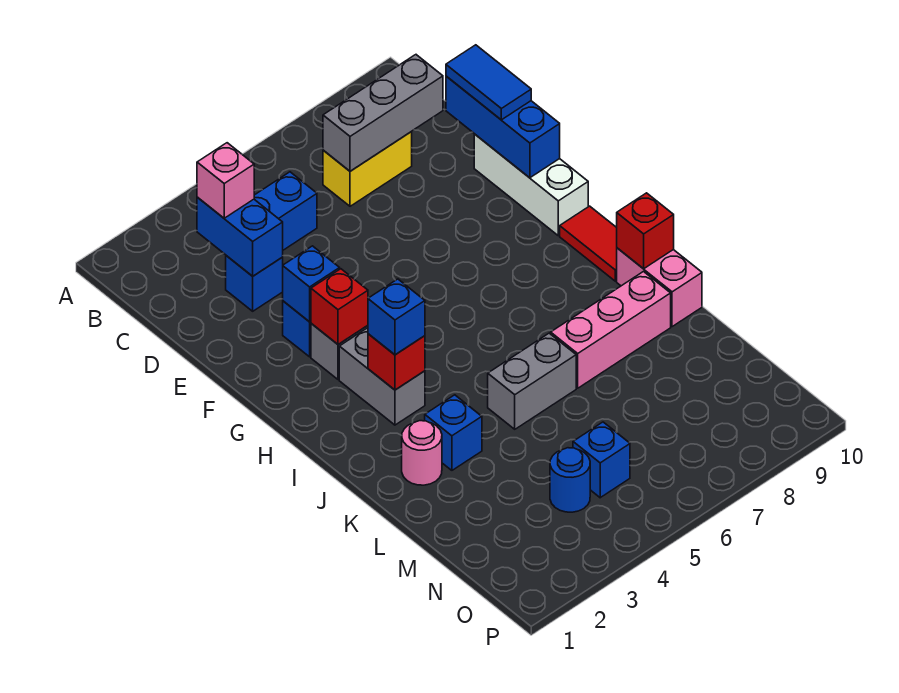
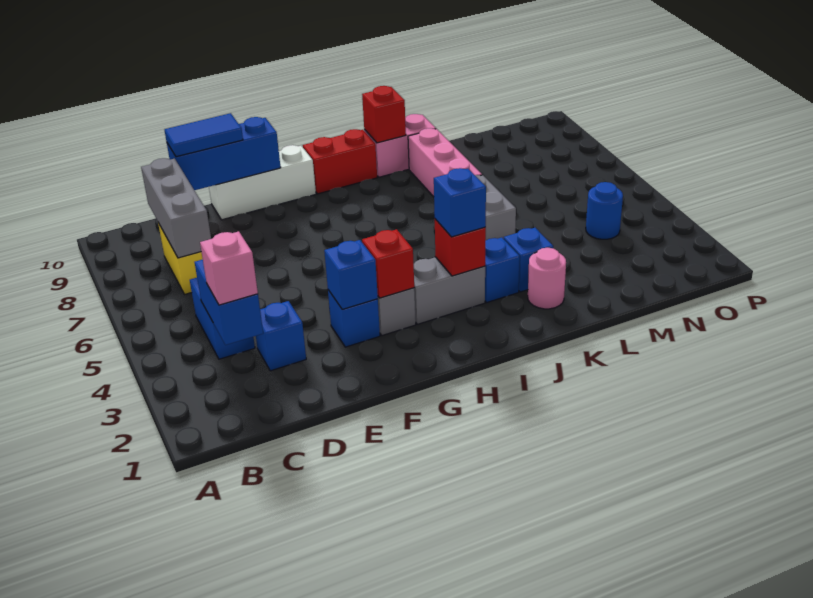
blue brick C3:D3 level 2 -> blue brick C3:C4 level 2
red tile H10:I10 level 1 -> red brick H10:I10 level 1
blue brick N5 level 1 -> blue brick J3 level 1

